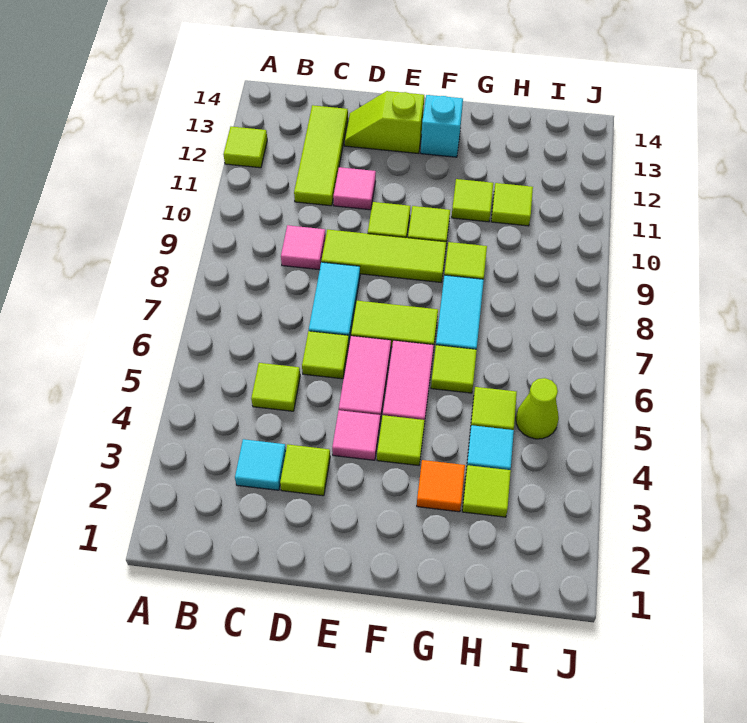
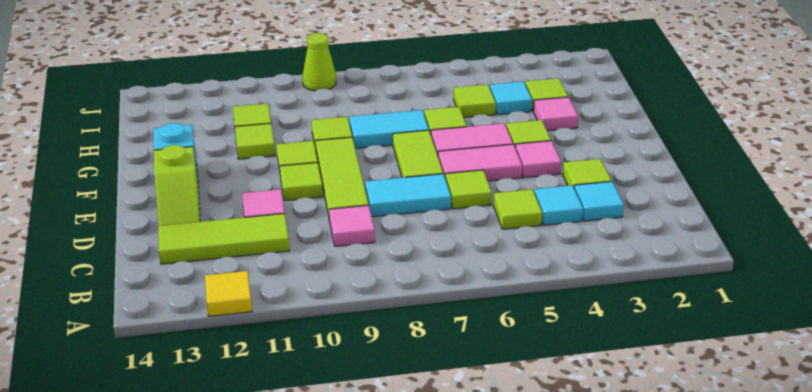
lime tile A12 level 1 -> yellow tile A12 level 1
none -> cyan tile C4 level 1
orange tile G3 level 1 -> pink tile G3 level 1
lime cone I5 level 1 -> lime cone J9 level 1

